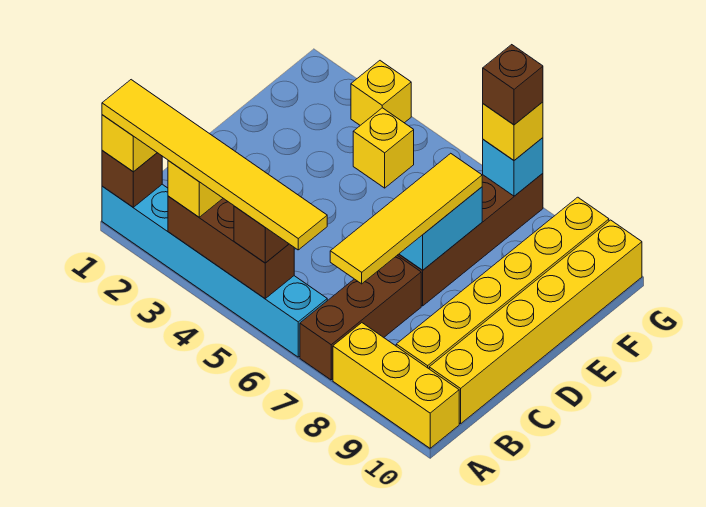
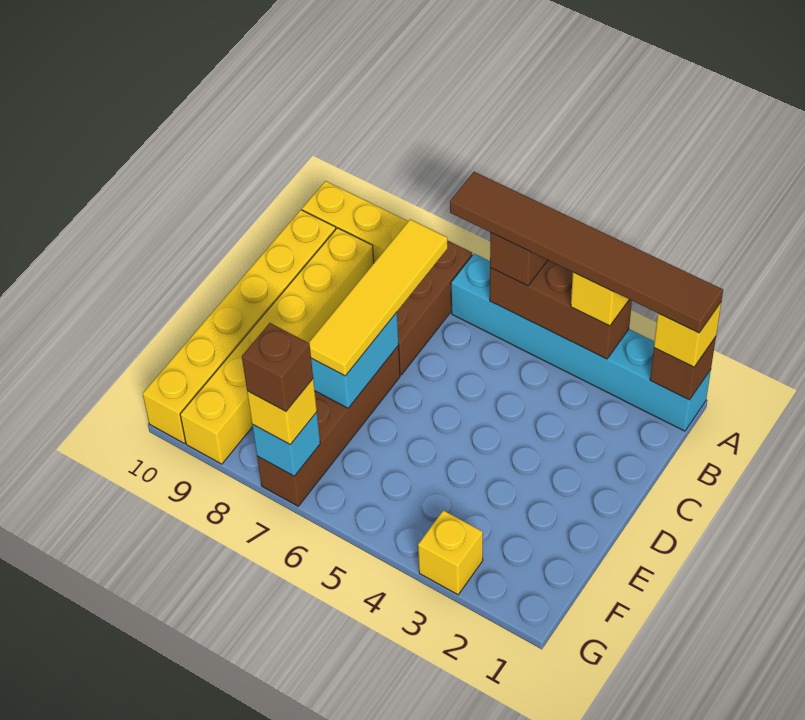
yellow tile A1:A6 level 4 -> brown tile A1:A6 level 4
yellow brick F4 level 1 -> none

